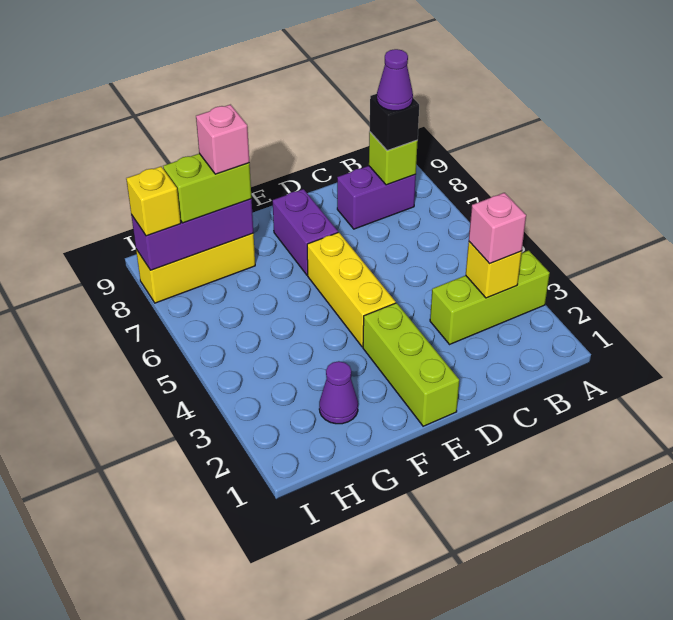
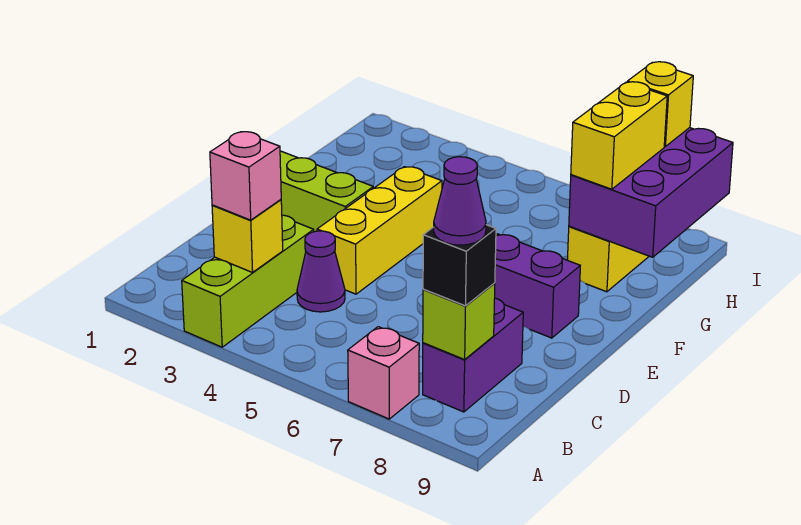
yellow brick E4:E6 level 1 -> yellow brick D4:F4 level 1
purple cone G2 level 1 -> purple cone C4 level 1
purple brick G8:I8 level 2 -> purple brick G8:I9 level 2
lime brick G8:H8 level 3 -> yellow brick G8:H8 level 3
pink brick G8 level 4 -> pink brick A7 level 1

